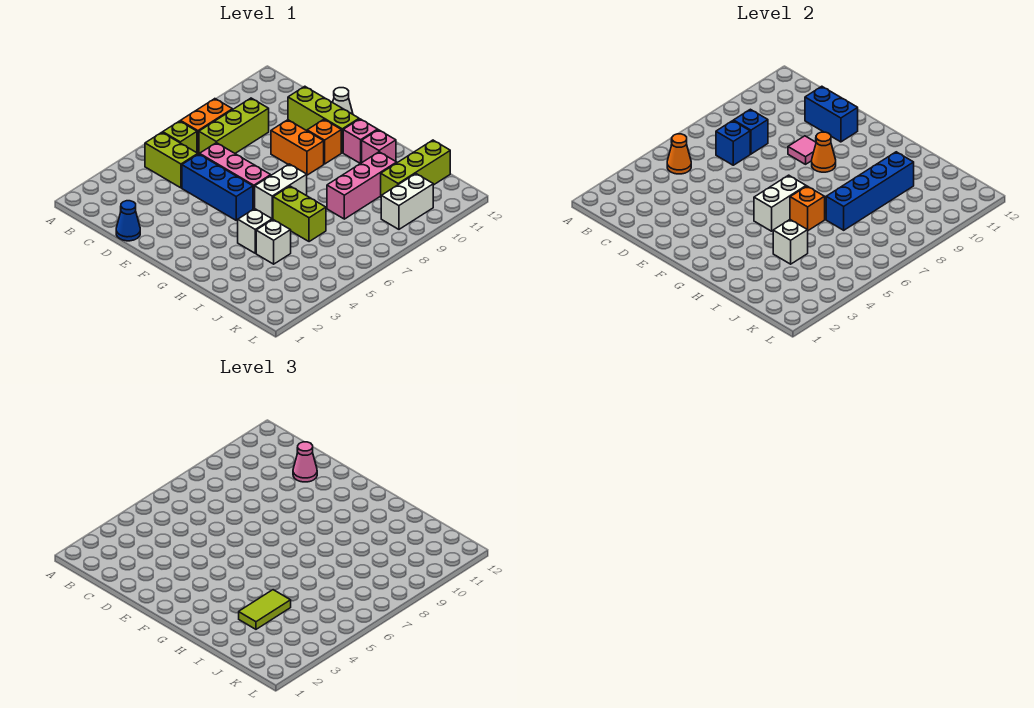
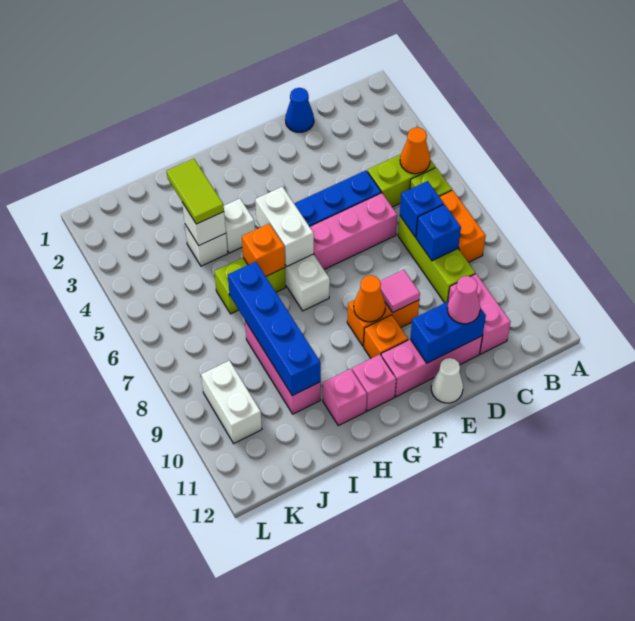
none -> pink brick C10:C11 level 1
lime brick D11:F11 level 1 -> pink brick D11:F11 level 1
lime brick J10:J12 level 1 -> none

